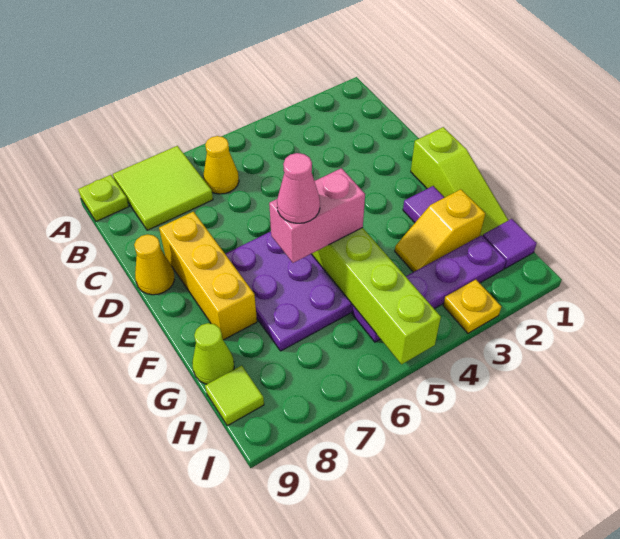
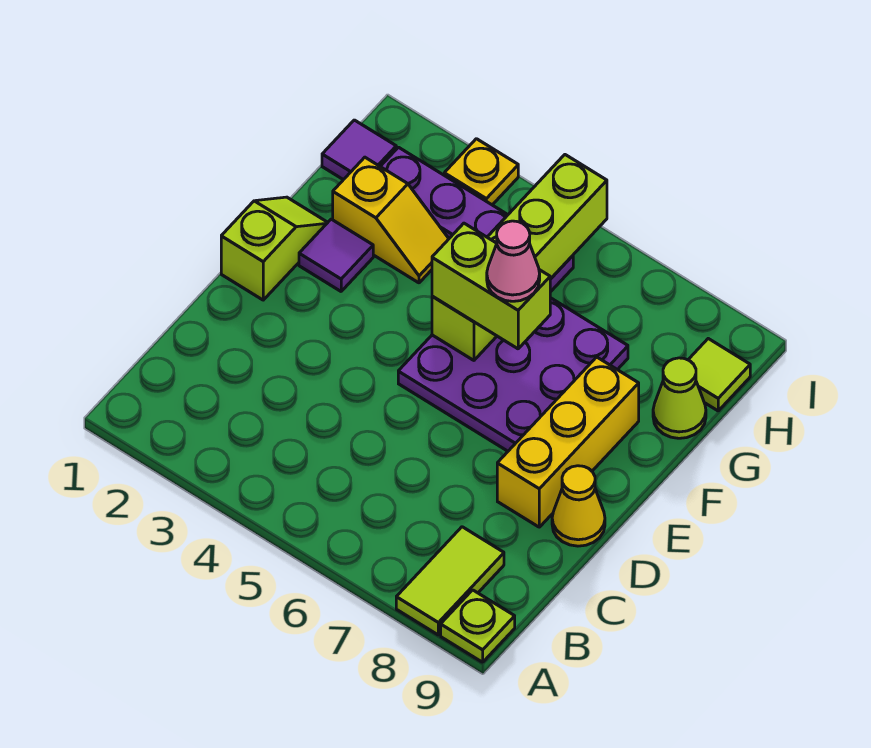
lime tile A7:B8 level 1 -> lime tile A8:B8 level 1
yellow cone B6 level 1 -> none
lime slope E1:G1 level 1 top E -> lime slope E1:F1 level 1 top E
pink brick F5:F6 level 3 -> lime brick F5:F6 level 3

